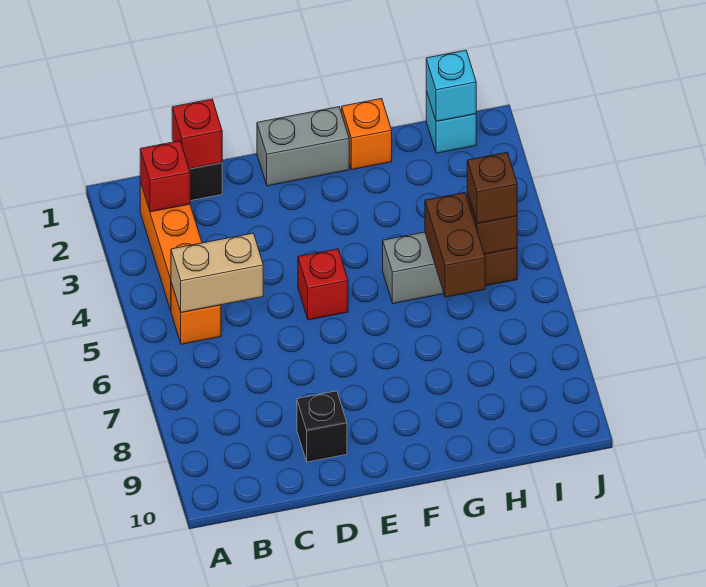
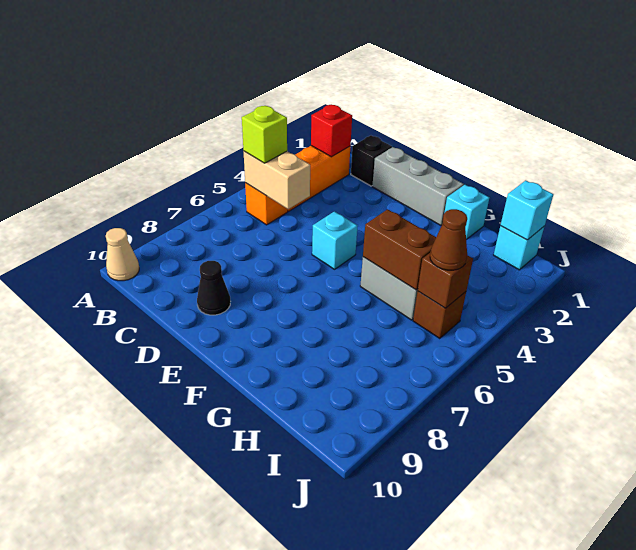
none -> tan cone A10 level 1
none -> lime brick B5 level 3
red brick C1 level 2 -> none
black brick D9 level 1 -> black cone D9 level 1
grey brick E1:F1 level 1 -> grey brick D1:F1 level 1
red brick E5 level 1 -> cyan brick E5 level 1
orange brick G1 level 1 -> cyan brick G1 level 1
brown brick H5:H6 level 2 -> brown brick G5:H5 level 2
brown brick I5 level 3 -> brown cone I5 level 3

